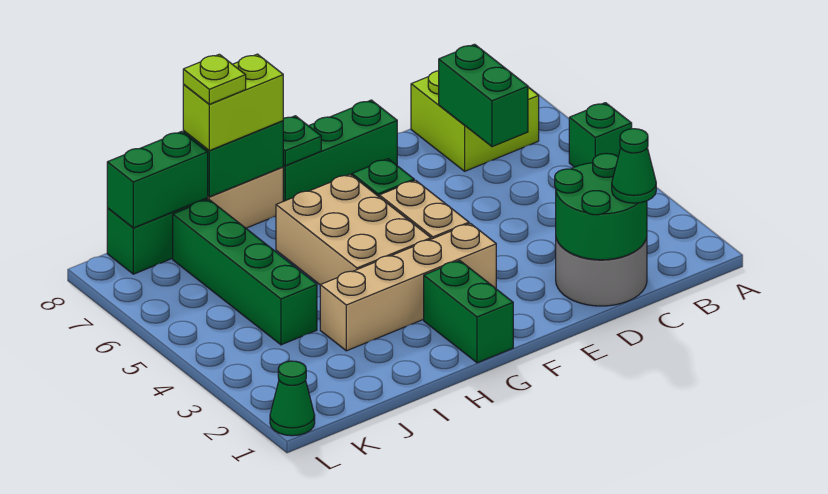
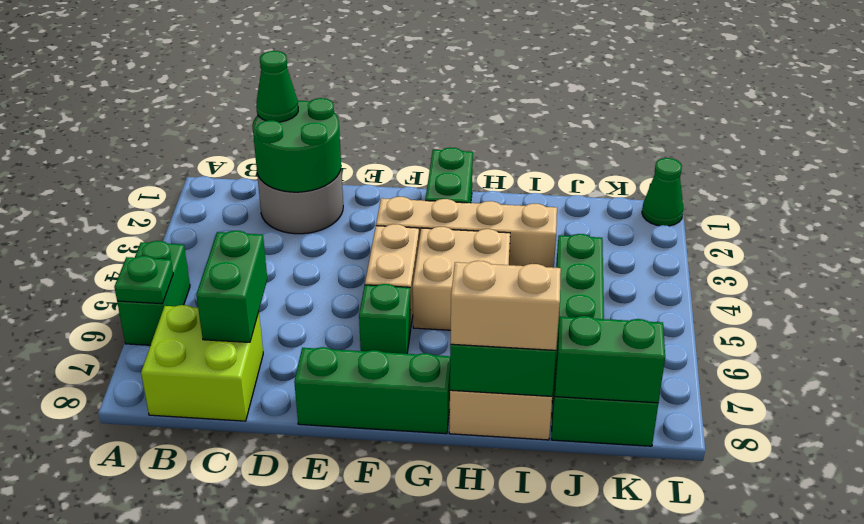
green brick A5 level 1 -> green brick A5:A6 level 1
tan brick G4:H6 level 1 -> tan brick G4:H5 level 1
green plate G8 level 2 -> green plate A6 level 2
lime brick H8:I8 level 3 -> tan brick H8:I8 level 3
lime plate I8 level 4 -> none

